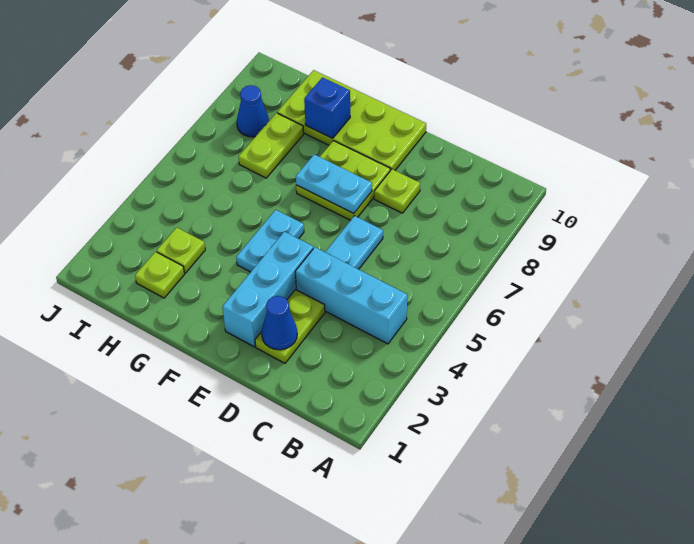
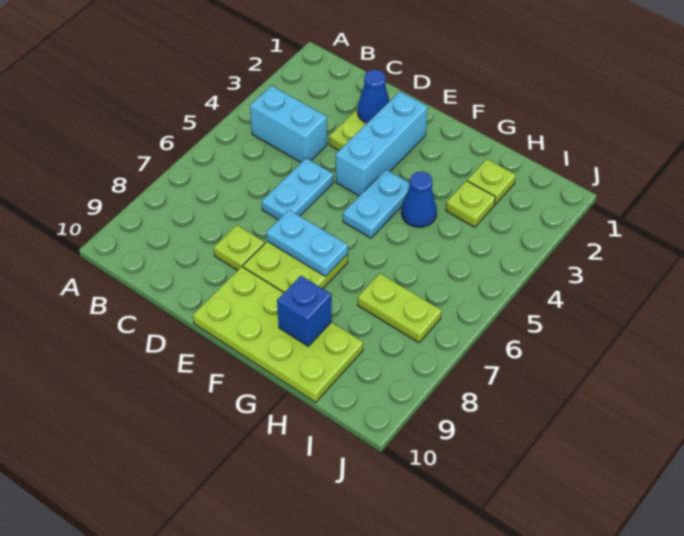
cyan brick B4:D4 level 1 -> cyan brick B4:C4 level 1
lime plate H7:H8 level 1 -> lime plate H7:I7 level 1
blue cone I8 level 1 -> blue cone G4 level 1

